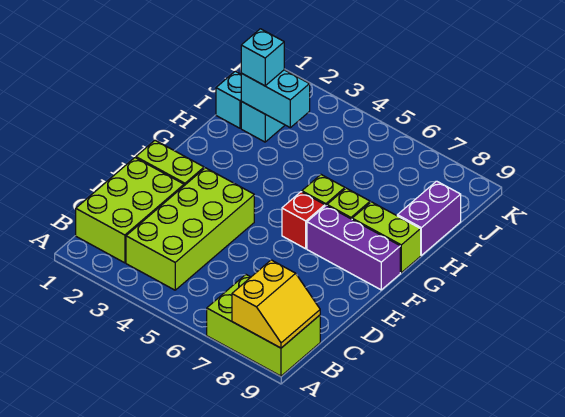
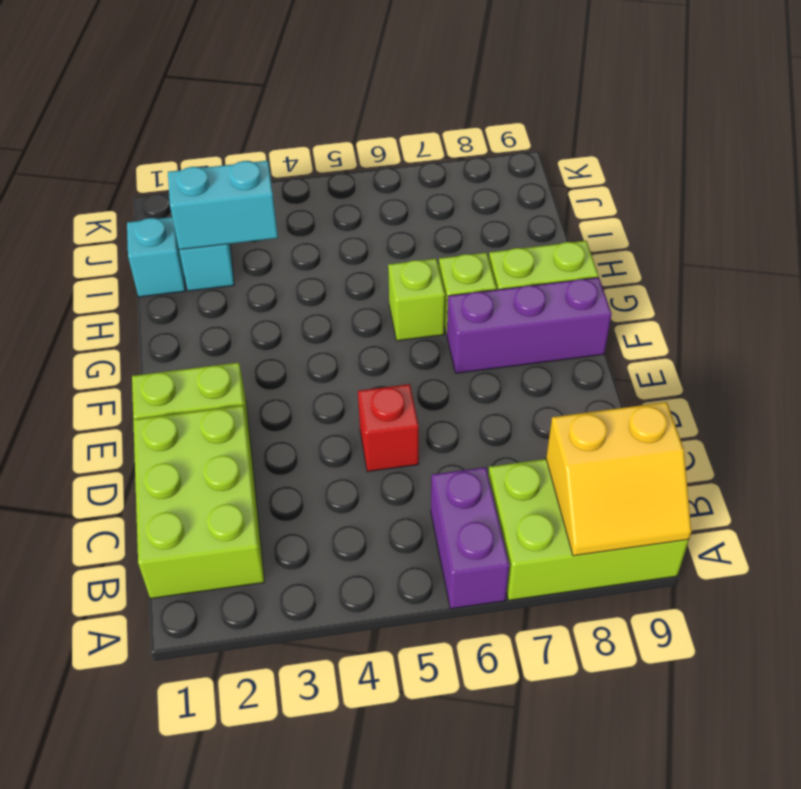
yellow slope A8:B9 level 2 top 8 -> yellow slope A8:B9 level 2 top B
lime brick B3:E4 level 1 -> none
red brick F6 level 1 -> red brick D5 level 1
purple brick H9:I9 level 1 -> purple brick A6:B6 level 1
cyan brick I2 level 3 -> none

